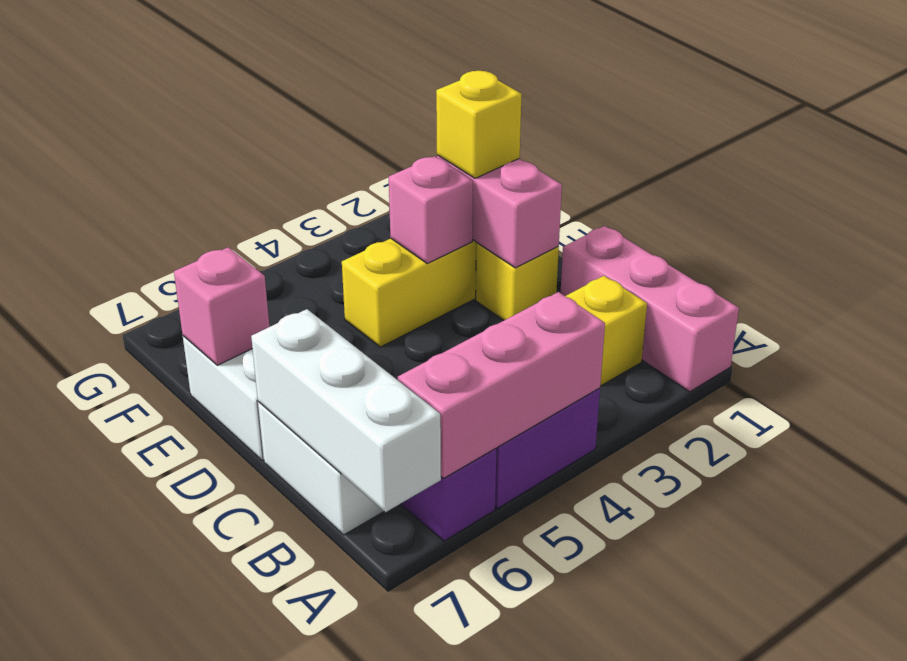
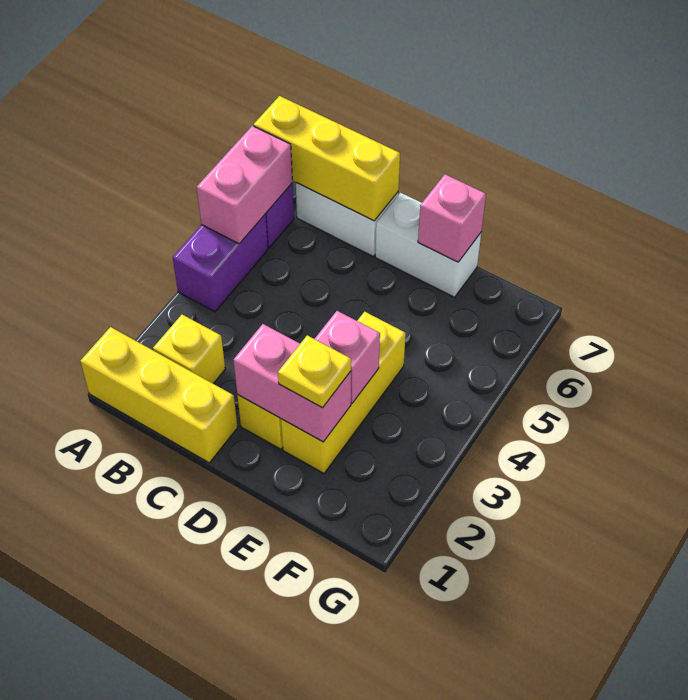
pink brick A1:C1 level 1 -> yellow brick A1:C1 level 1
pink brick A4:A6 level 2 -> pink brick A5:A6 level 2
white brick A7:C7 level 2 -> yellow brick A7:C7 level 2
yellow brick E2 level 3 -> yellow plate E2 level 3

